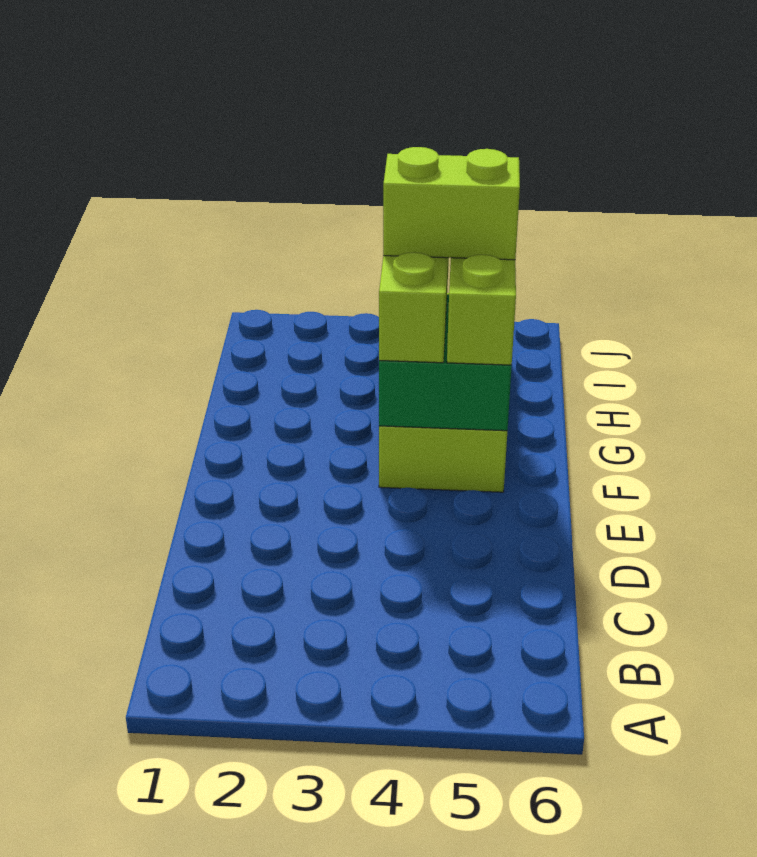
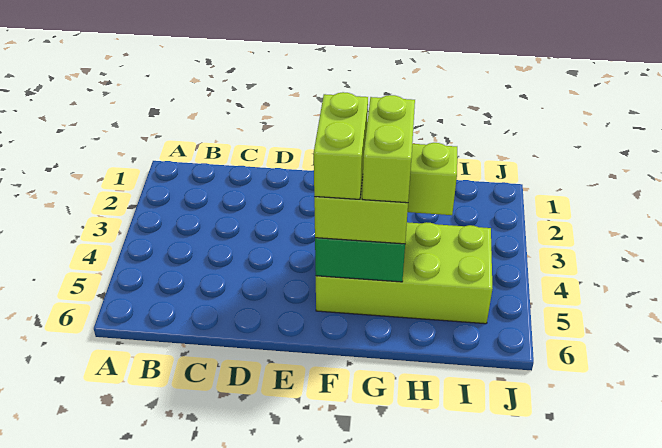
none -> lime brick F4:F5 level 4

